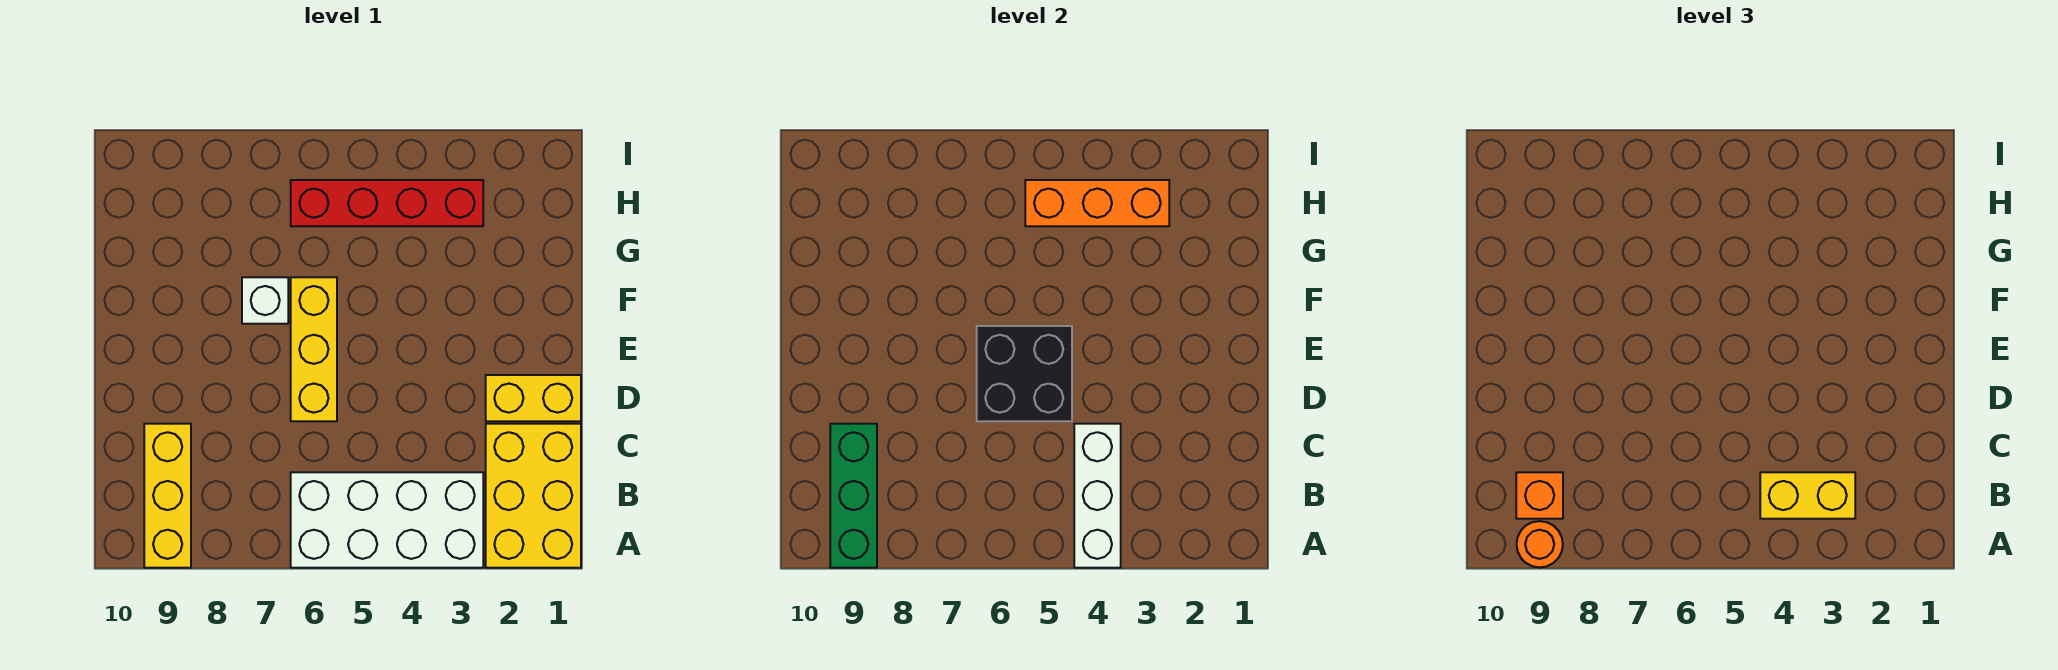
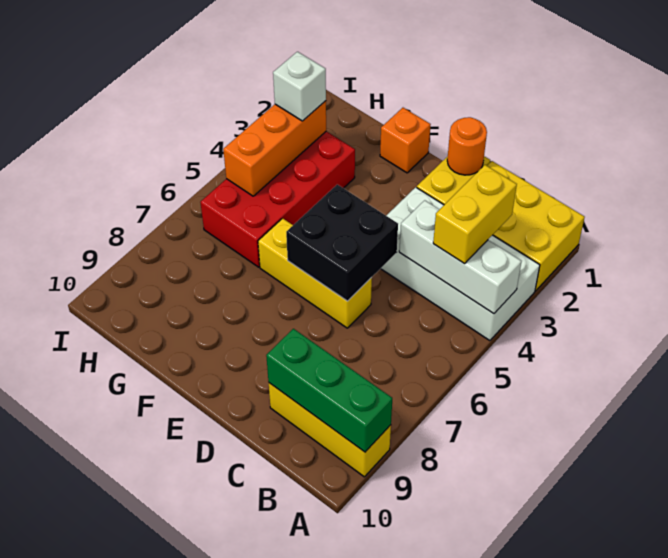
white brick A3:B6 level 1 -> white brick A3:D4 level 1
orange round brick A9 level 3 -> orange round brick D1 level 2
orange brick B9 level 3 -> orange brick F1 level 1
white brick F7 level 1 -> white brick H3 level 3
red brick H3:H6 level 1 -> red brick G3:H6 level 1

